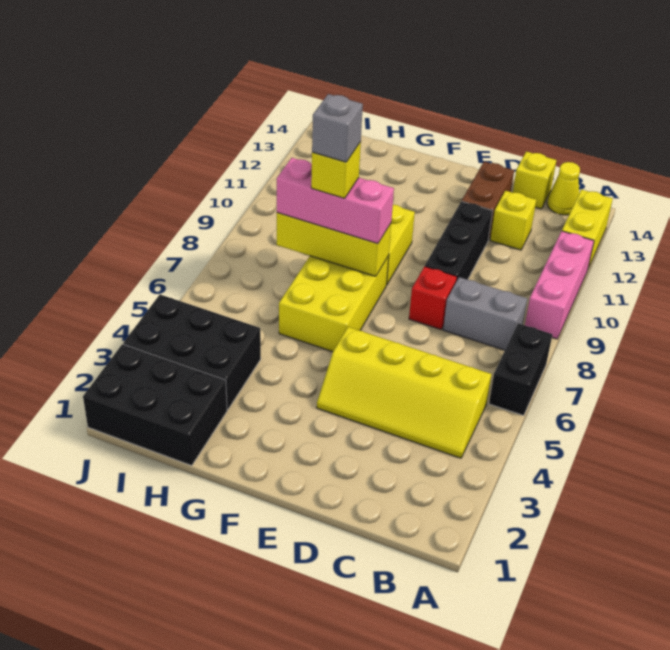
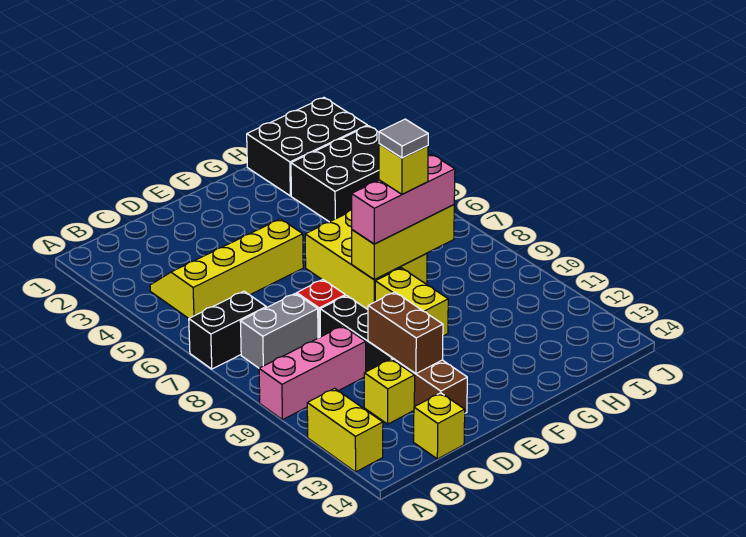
black brick A6:A7 level 1 -> black brick A7:B7 level 1
pink brick A9:A11 level 1 -> pink brick A10:C10 level 1
yellow cone B14 level 1 -> none
none -> brown brick D11:D12 level 2
grey brick G8 level 5 -> grey tile G8 level 5

